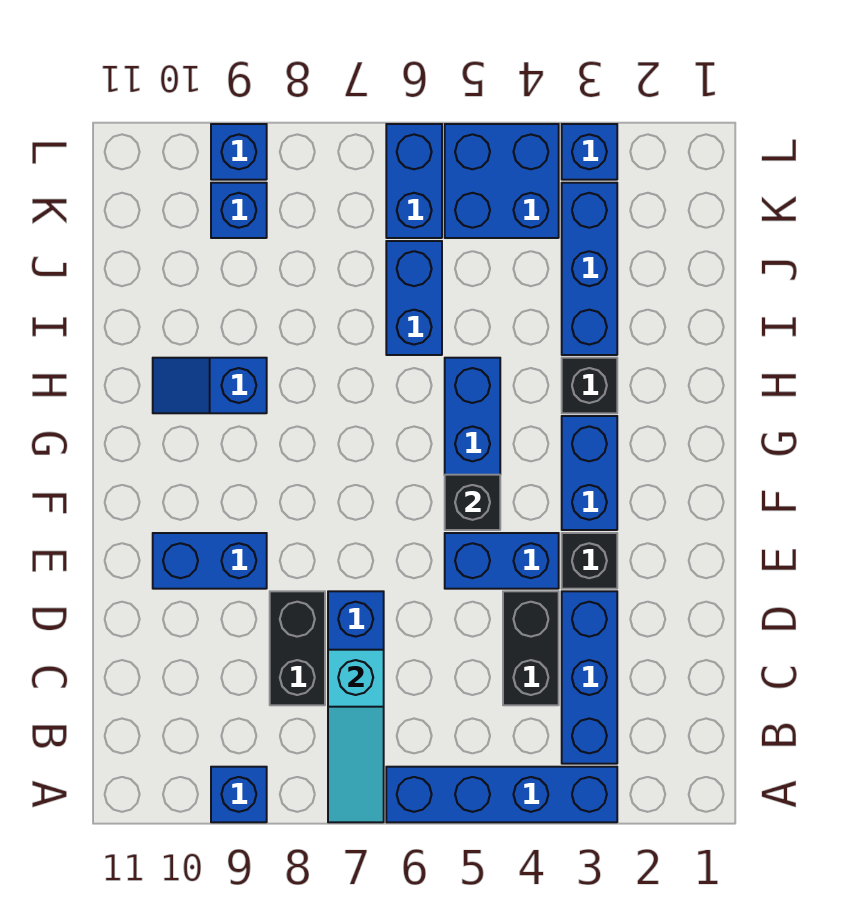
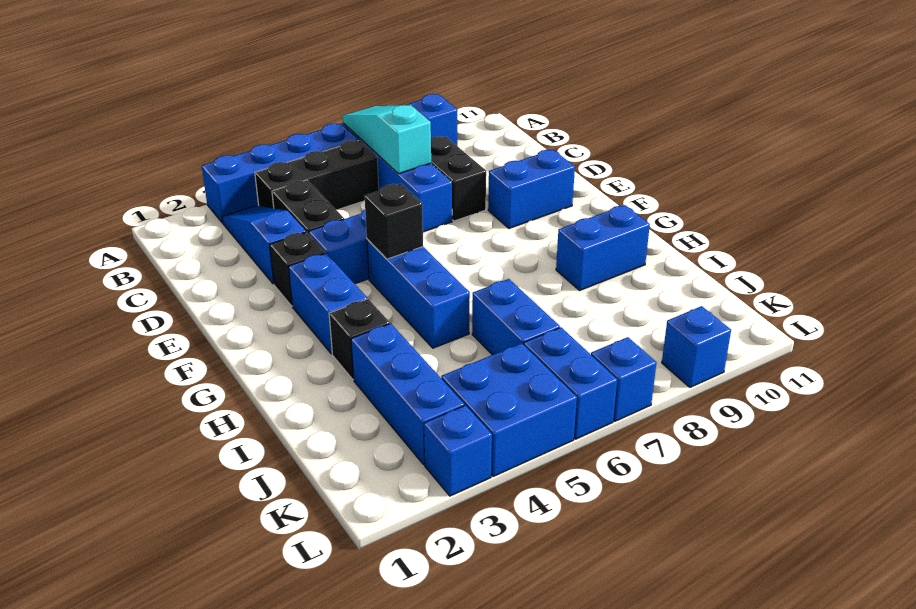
blue brick B3:D3 level 1 -> blue slope B3:D3 level 1 top D
none -> black brick B4:B6 level 1
blue slope H9:H10 level 1 top 9 -> blue brick H9:H10 level 1
blue brick K9 level 1 -> blue brick L7 level 1

